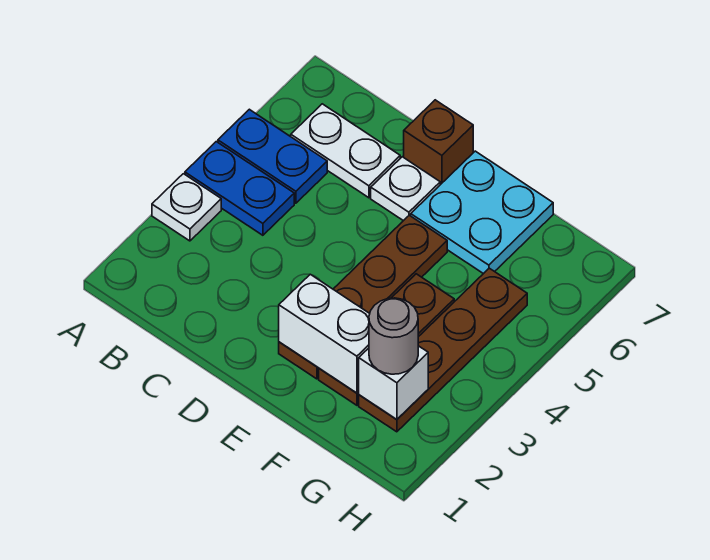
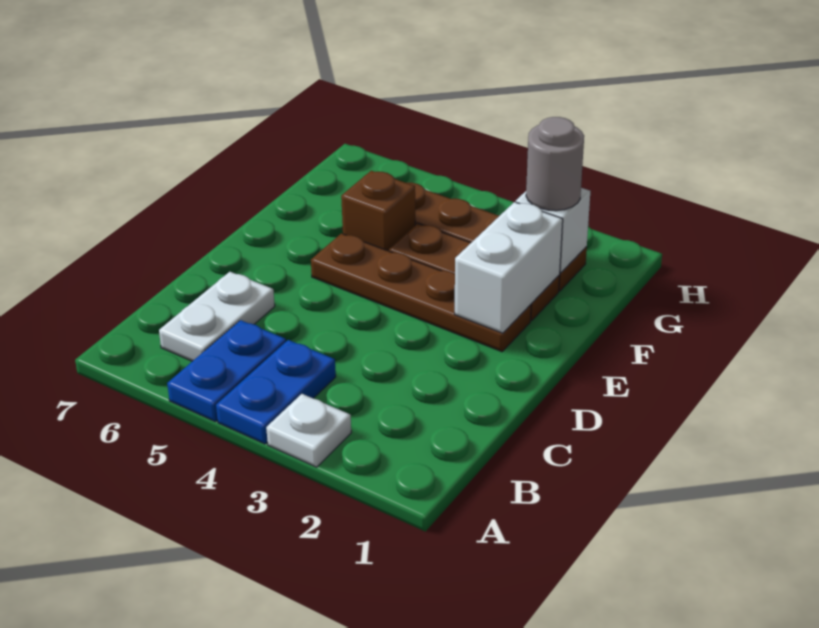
white plate D6 level 1 -> none
brown brick D7 level 1 -> brown brick F5 level 1
cyan plate E6:F7 level 1 -> none

